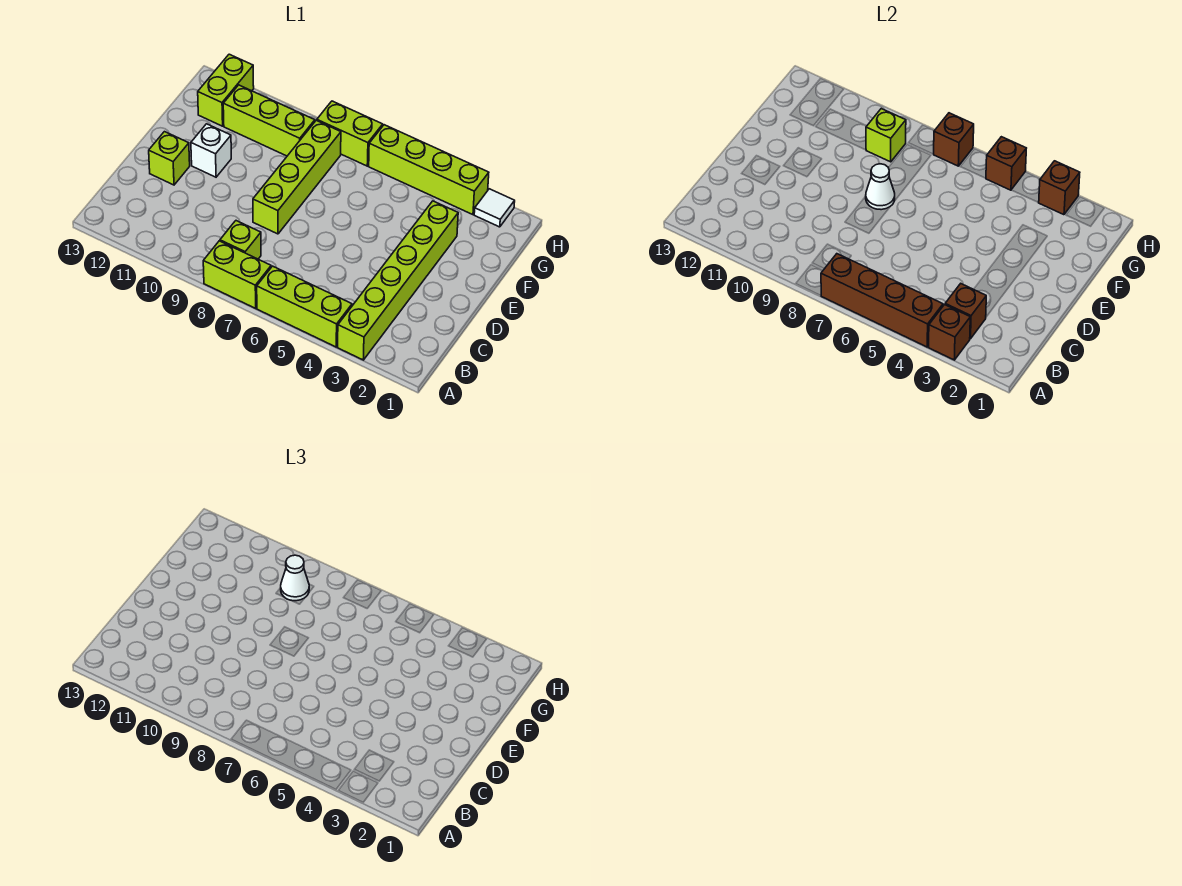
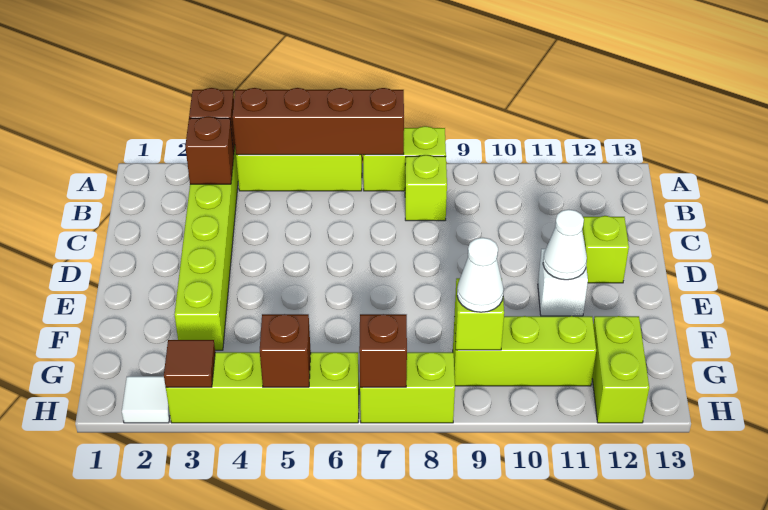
lime brick D8:G8 level 1 -> none
white cone E8 level 2 -> white cone E11 level 2
brown brick H3 level 2 -> brown tile H3 level 2

